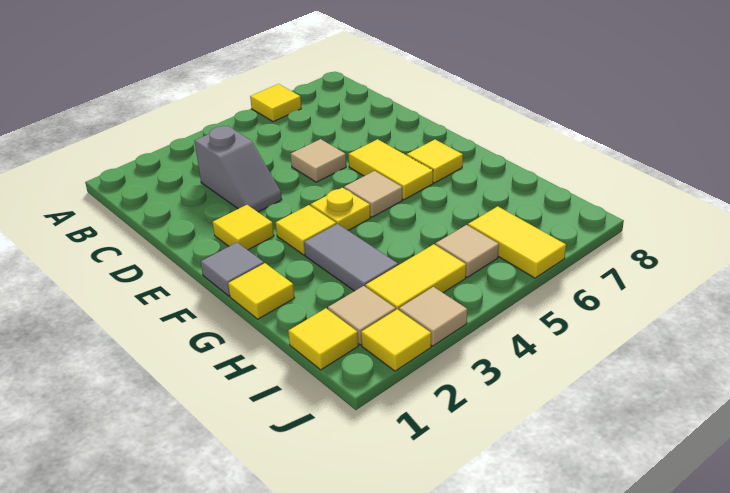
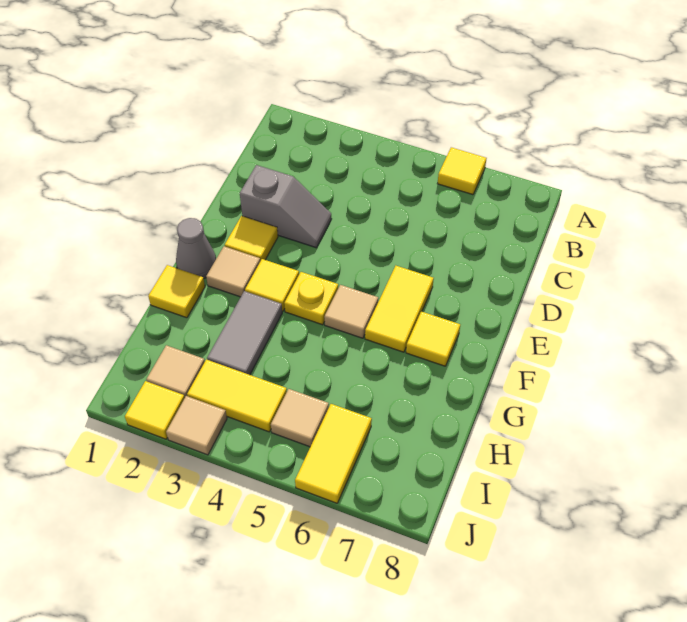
grey slope C3:D3 level 1 top C -> grey slope D2:D3 level 1 top 2
tan tile D5 level 1 -> tan tile F2 level 1
grey tile F1 level 1 -> grey cone F1 level 1
yellow tile I1 level 1 -> none

